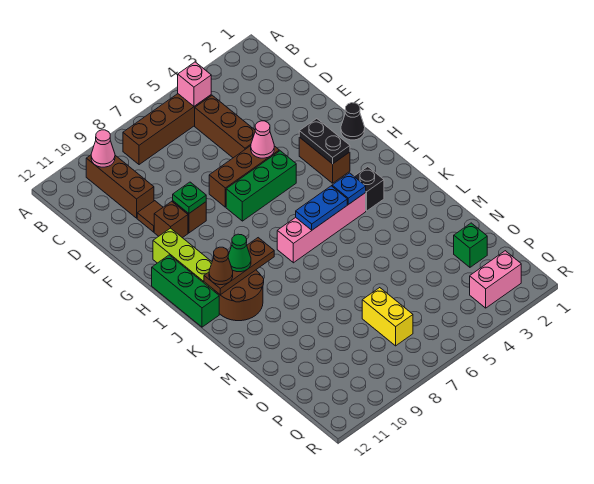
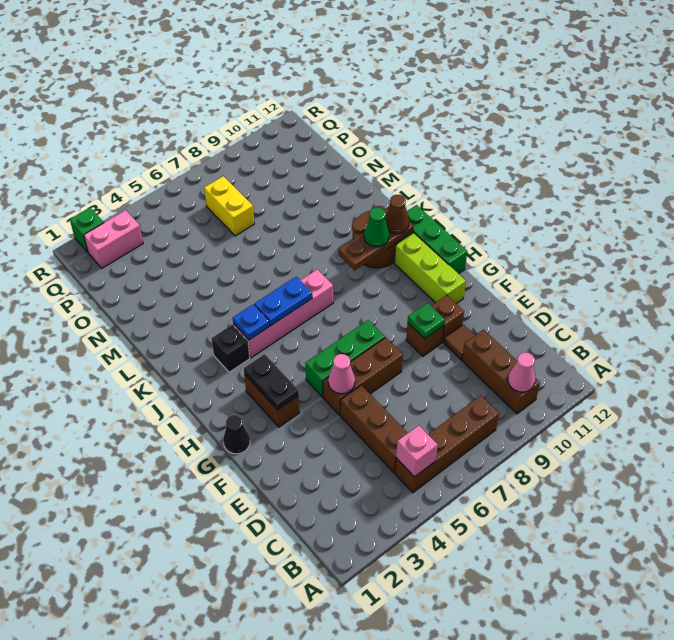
green brick O2 level 1 -> green brick R2 level 1

